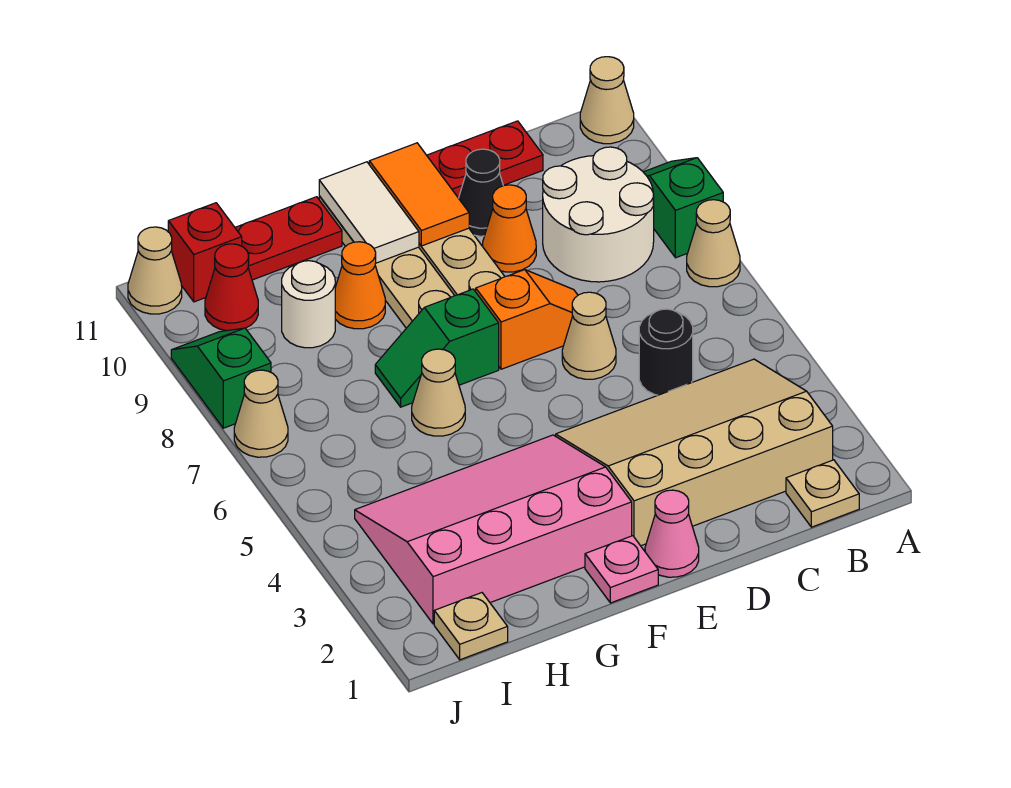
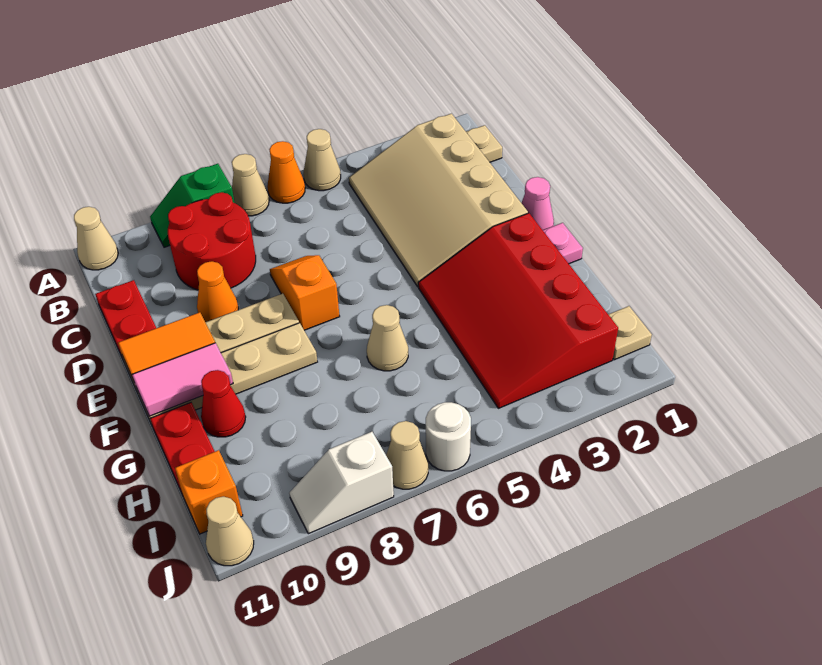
white round brick B8:C9 level 1 -> red round brick B8:C9 level 1
black round brick C5 level 1 -> none
tan cone D6 level 1 -> tan cone A5 level 1
black cone D10 level 1 -> none
pink slope F2:I4 level 1 top 2 -> red slope F2:I4 level 1 top 2
green slope F7:G7 level 1 top F -> none
white tile F10:F11 level 2 -> pink tile F10:F11 level 2
orange cone G9 level 1 -> orange cone A6 level 1
white round brick H9 level 1 -> white round brick J6 level 1
red cone I10 level 1 -> red cone G10 level 1
red brick I11 level 1 -> orange brick I11 level 1
green slope J8:J9 level 1 top 8 -> white slope J8:J9 level 1 top 8

